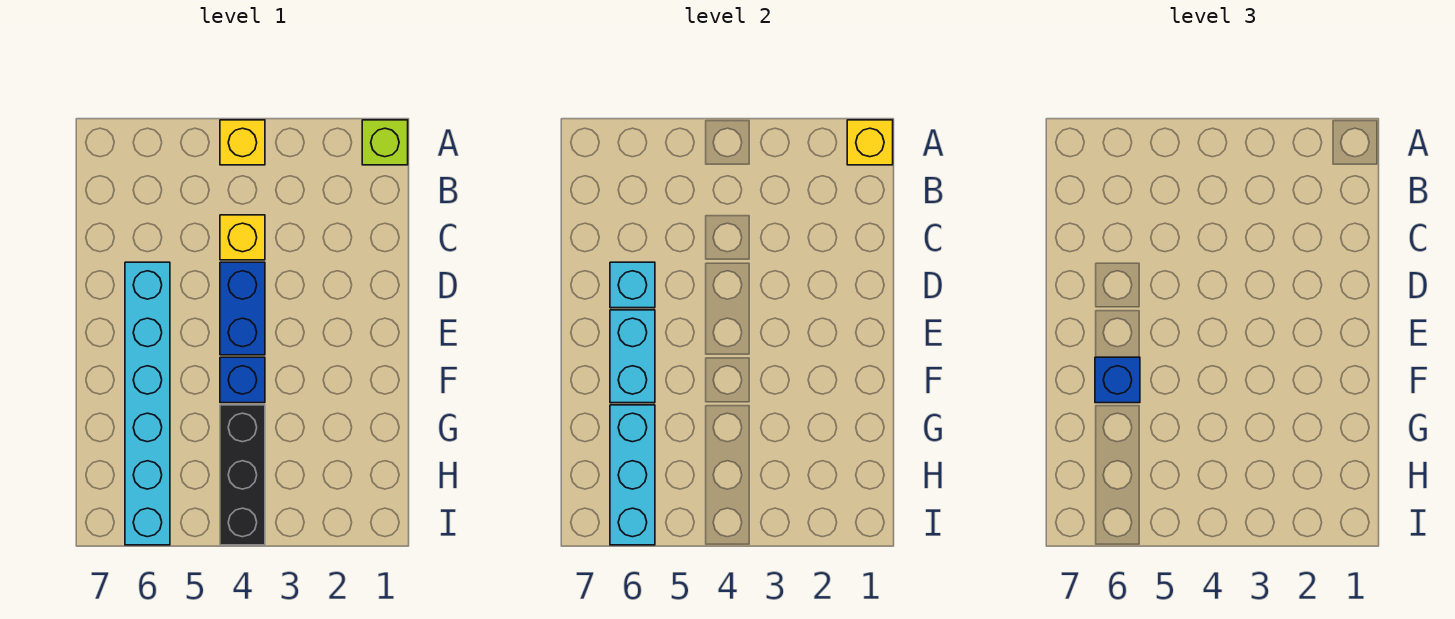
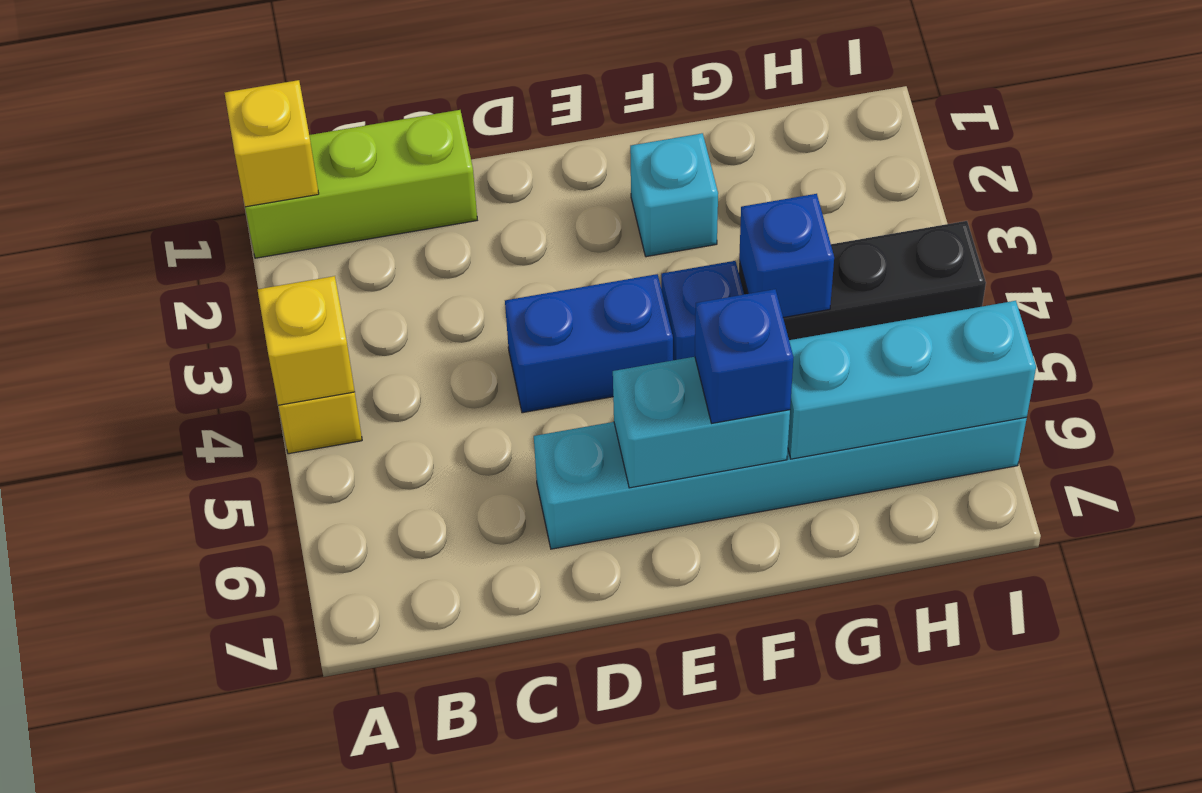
lime brick A1 level 1 -> lime brick A1:C1 level 1
yellow brick C4 level 1 -> yellow brick A4 level 2
cyan brick D6 level 2 -> cyan brick F2 level 1
none -> blue brick G4 level 2

